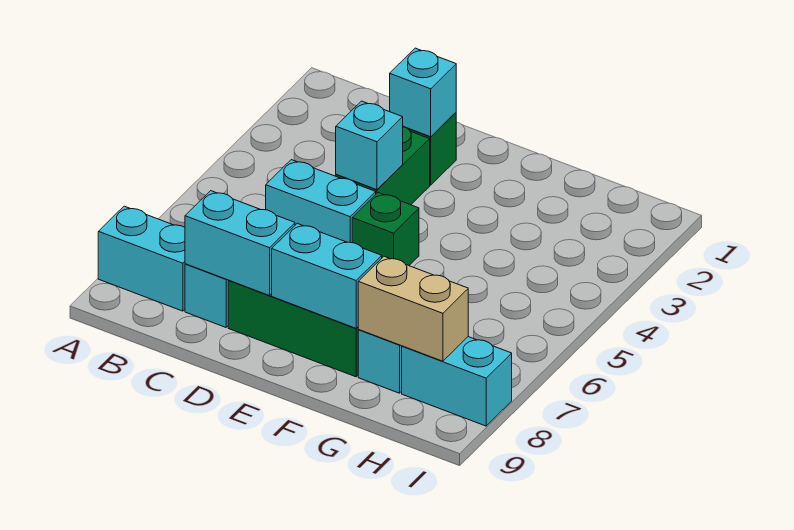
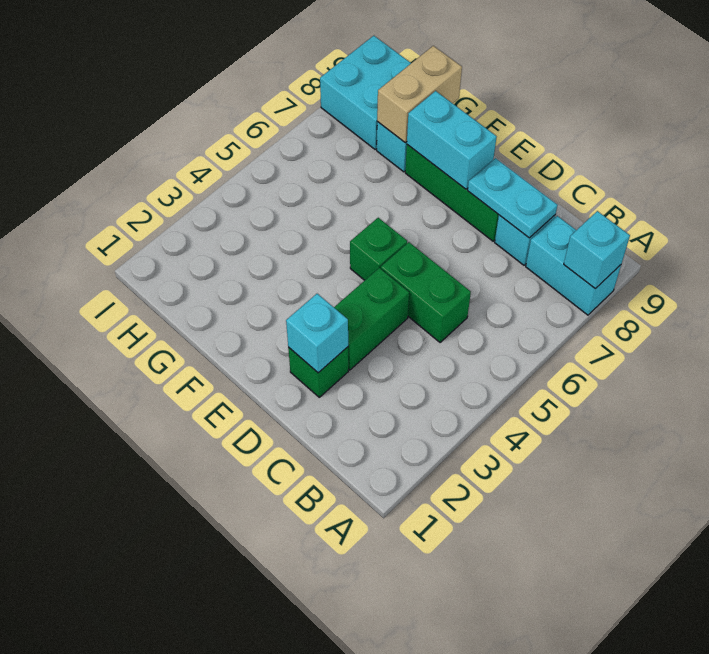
cyan brick C5:D5 level 1 -> green brick C5:D5 level 1
cyan brick C8:D8 level 2 -> cyan plate C8:D8 level 2
cyan brick D4 level 2 -> cyan brick A8 level 2
tan brick G8:H8 level 2 -> tan brick G8:G9 level 2
cyan brick H8:I8 level 1 -> cyan brick H8:I9 level 1

